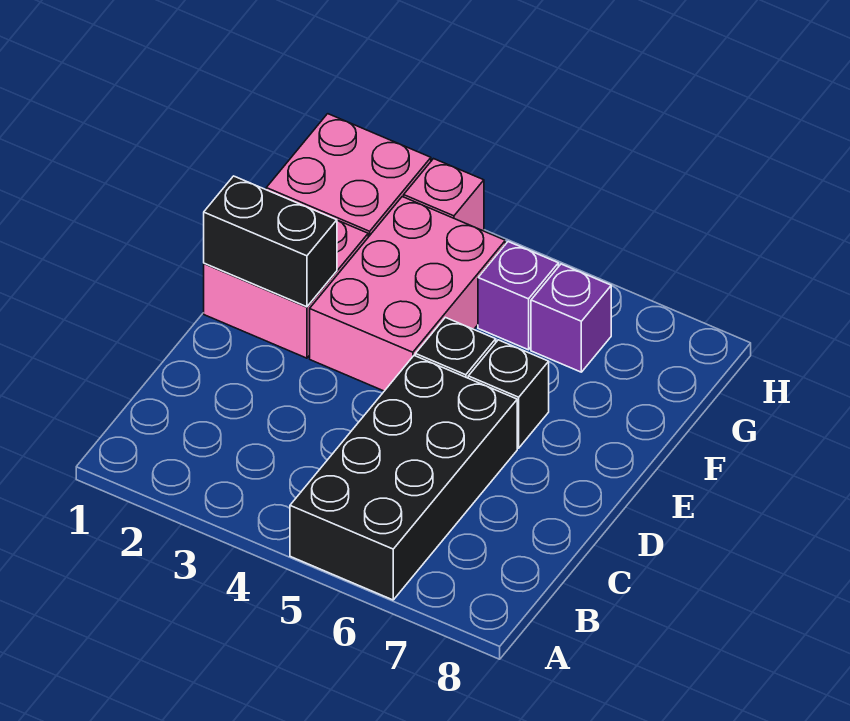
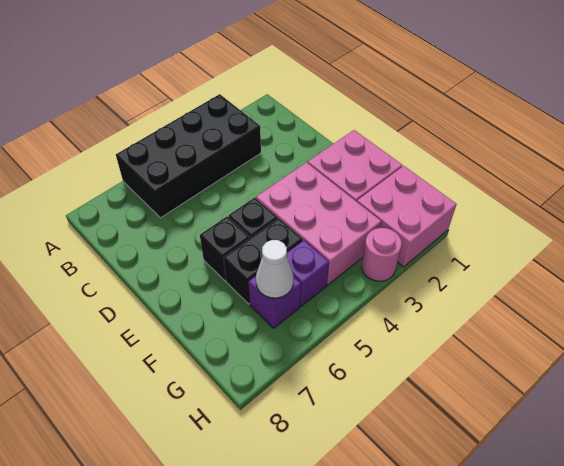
black brick A5:D6 level 1 -> black brick A3:B6 level 1
black brick E1:E2 level 2 -> black brick F5:F6 level 1
none -> white cone G6 level 2
pink brick H3 level 1 -> pink round brick H3 level 1

